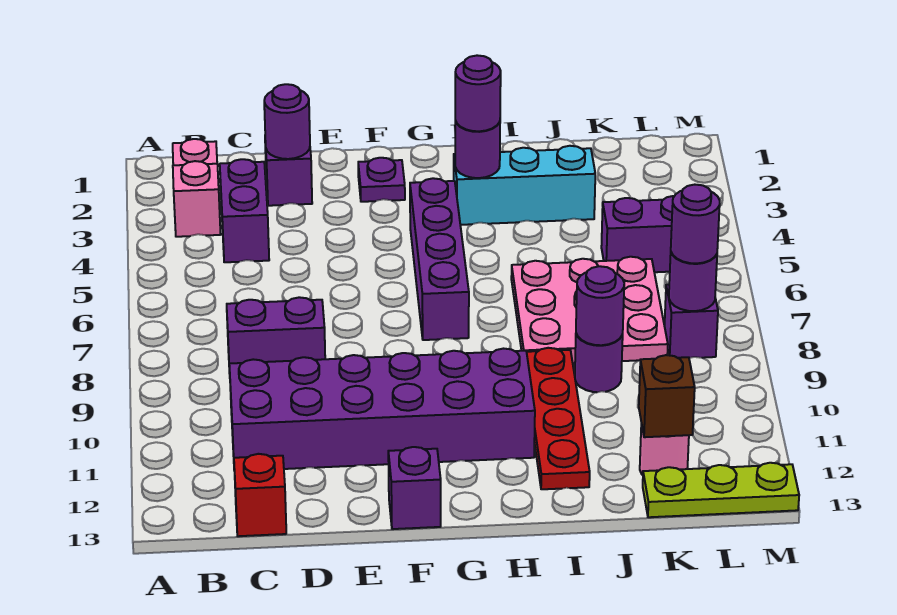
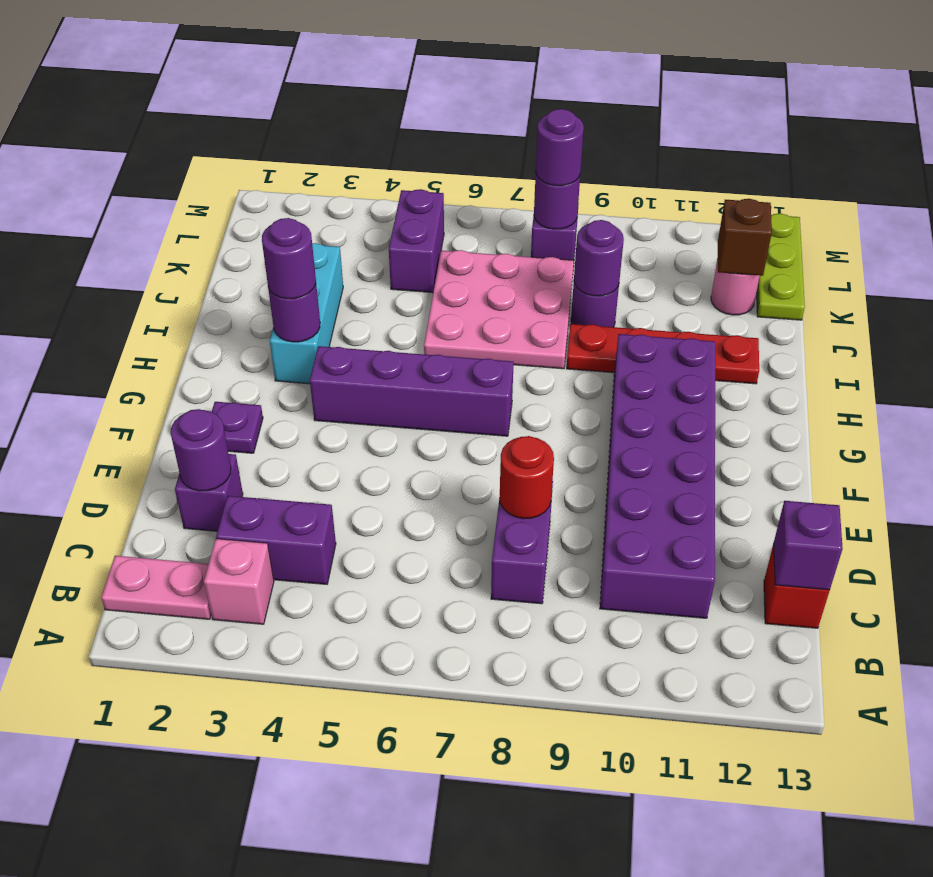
none -> red round brick D8 level 2
purple brick F13 level 1 -> purple brick C13 level 2

